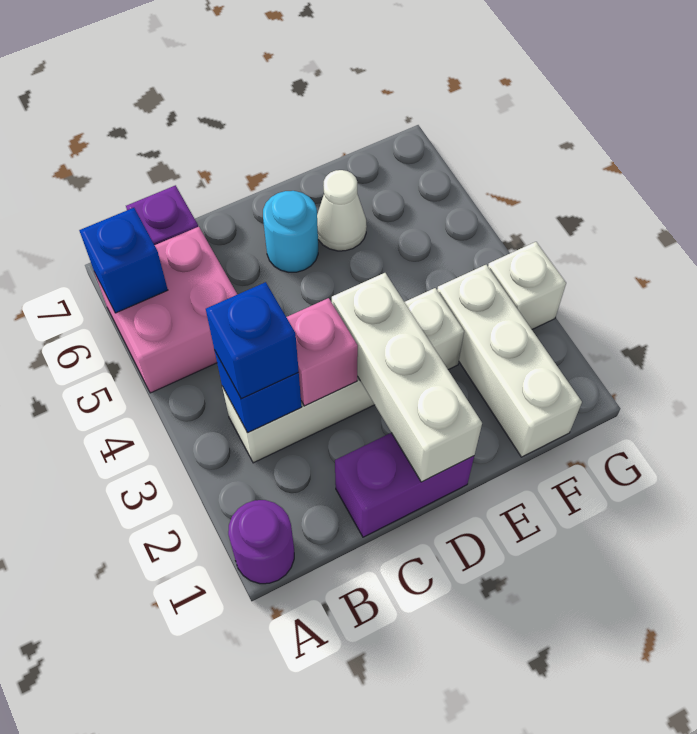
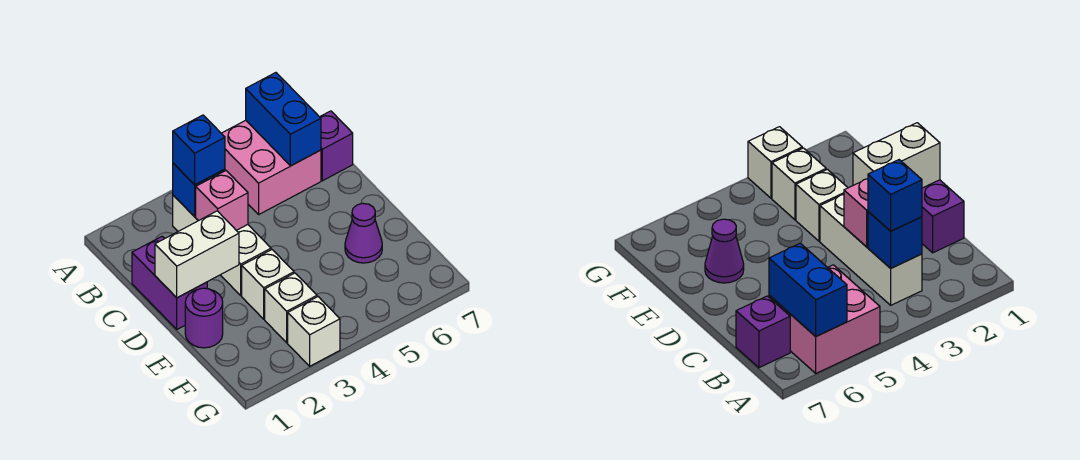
purple round brick A1 level 1 -> purple round brick E1 level 1
blue brick A6 level 2 -> blue brick A6:B6 level 2
white brick D1:D3 level 2 -> white brick D1:D2 level 2
cyan round brick D6 level 1 -> none
white cone E6 level 1 -> purple cone E6 level 1
white brick F1:F3 level 1 -> white brick F3 level 1

